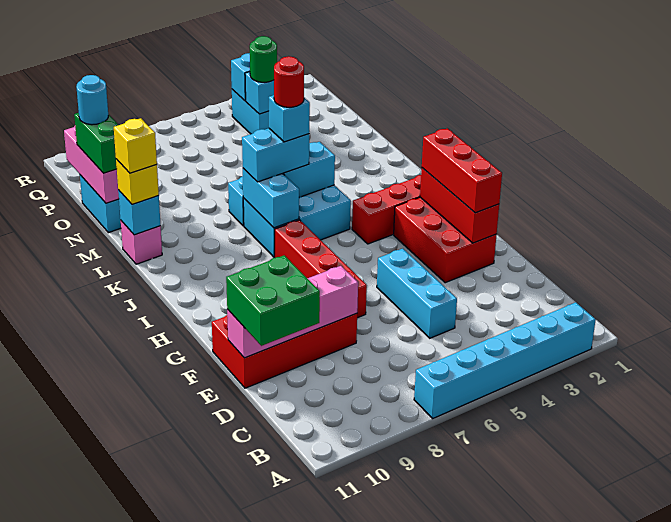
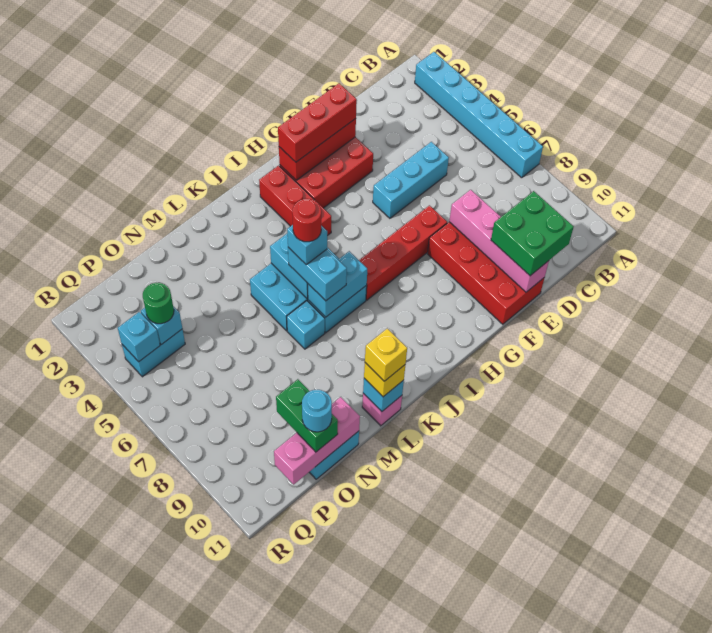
green brick N11:O11 level 3 -> green brick O10:O11 level 3

